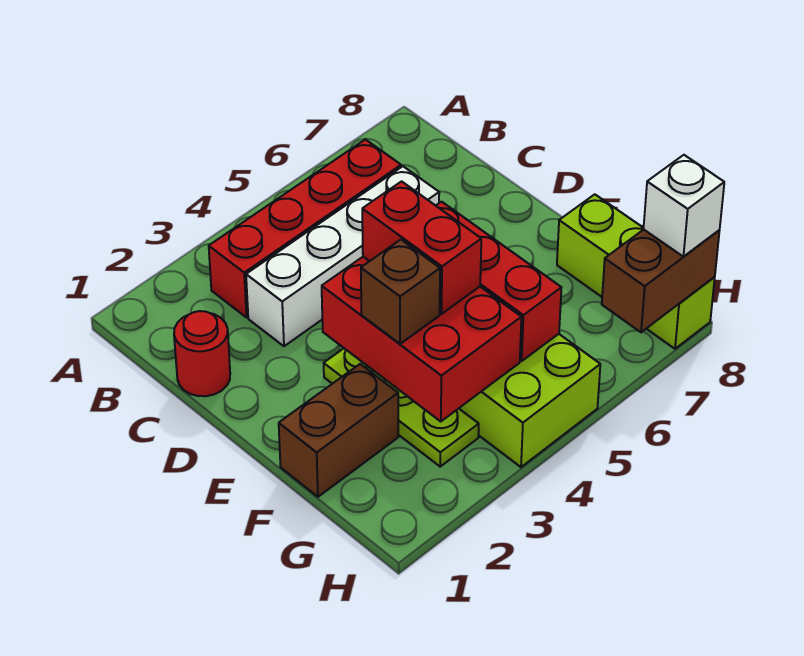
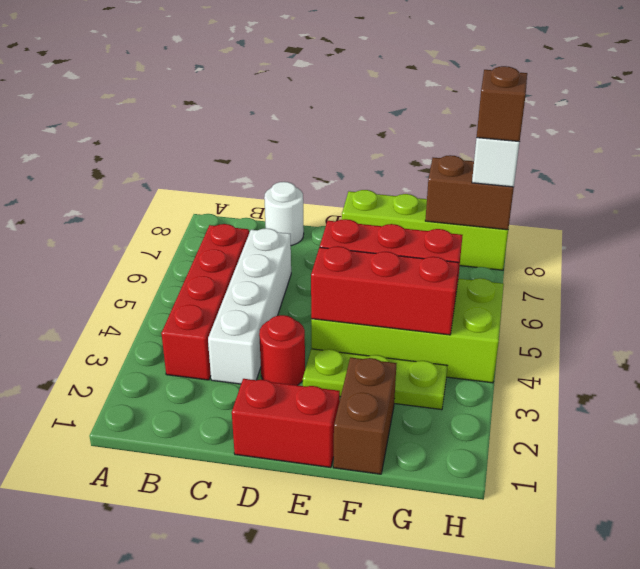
red round brick C1 level 1 -> red round brick D3 level 1
none -> white round brick C8 level 1
red brick E3:G4 level 2 -> red brick E4:G4 level 2
red brick E4:F4 level 3 -> red brick D1:E1 level 1
brown brick F3 level 3 -> brown brick H8 level 4
lime brick F8:H8 level 1 -> lime brick E8:H8 level 1
brown brick H7:H8 level 2 -> brown brick G8:H8 level 2

